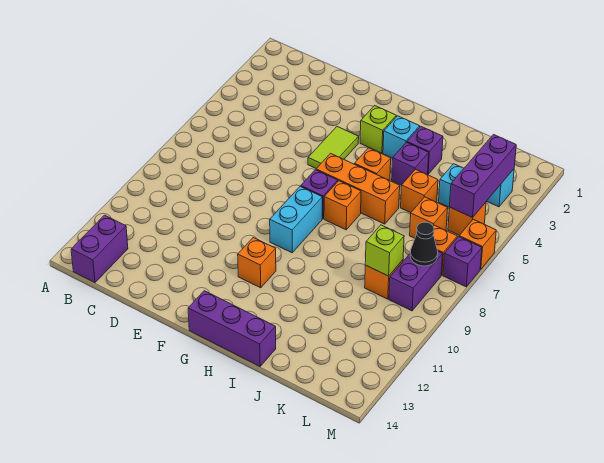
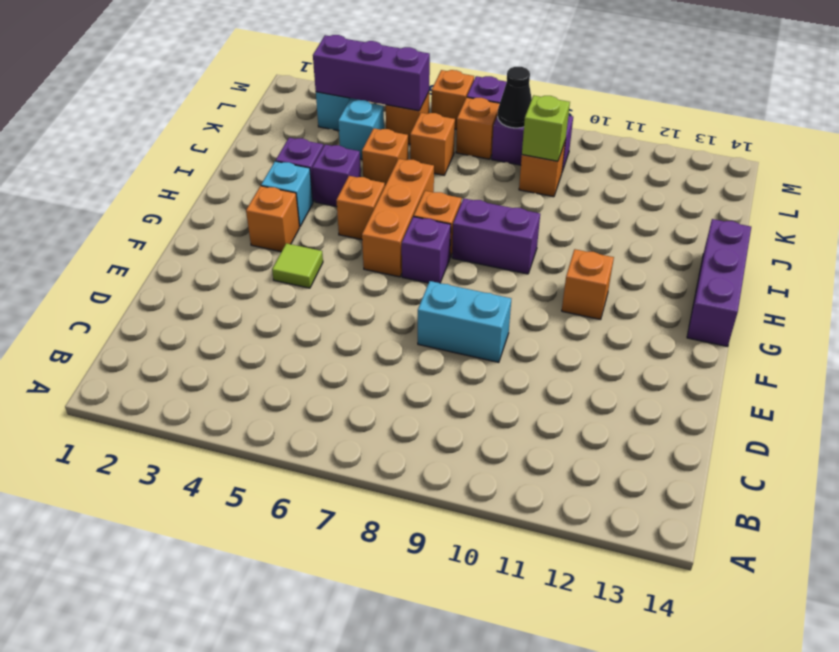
purple brick B13:B14 level 1 -> purple brick H8:H9 level 1
lime tile F4:F5 level 1 -> lime tile F4 level 1
lime brick G3 level 1 -> orange brick G3 level 1
cyan brick G8:G9 level 1 -> cyan brick E8:E9 level 1

